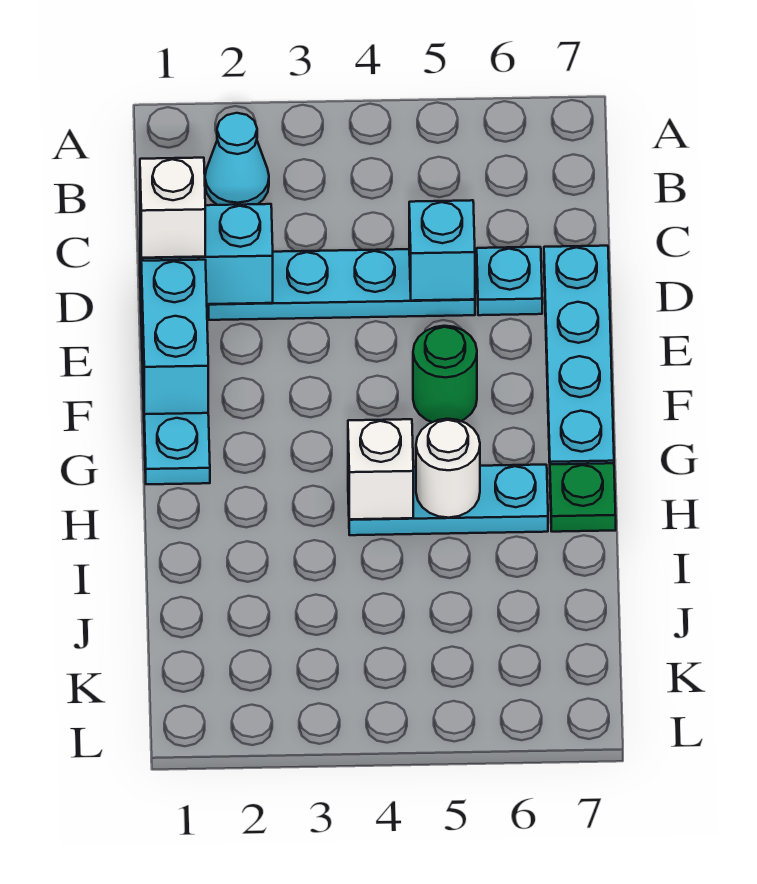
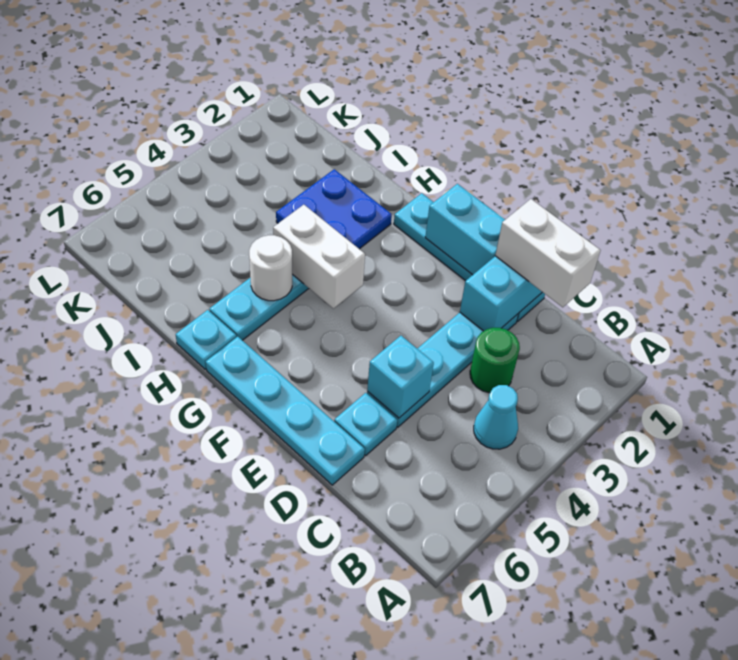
cyan cone B2 level 1 -> cyan cone B4 level 1
white brick D1 level 3 -> white brick C1:D1 level 3
green round brick F5 level 1 -> green round brick C3 level 1
none -> blue plate H2:I3 level 1
white brick H4 level 2 -> white brick G4:H4 level 2
green plate H7 level 1 -> cyan plate H7 level 1

